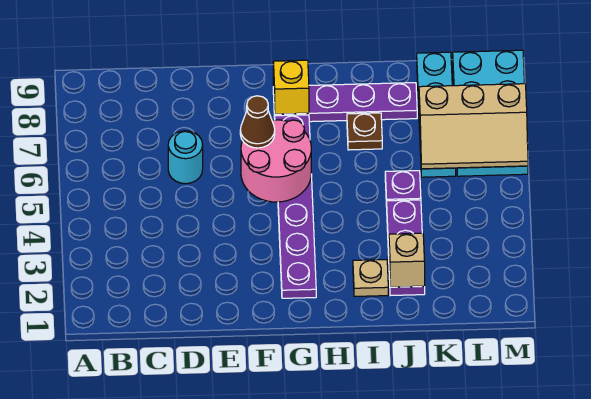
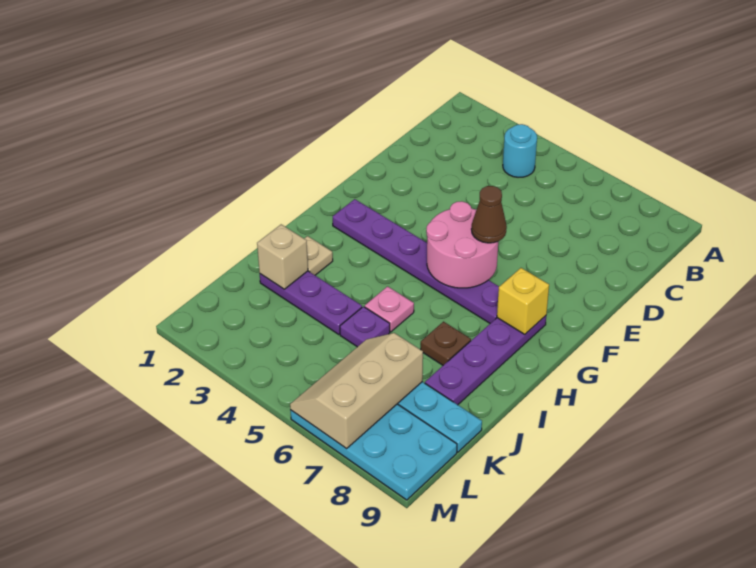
cyan round brick D6 level 1 -> cyan round brick B4 level 1
none -> pink plate I5 level 1

